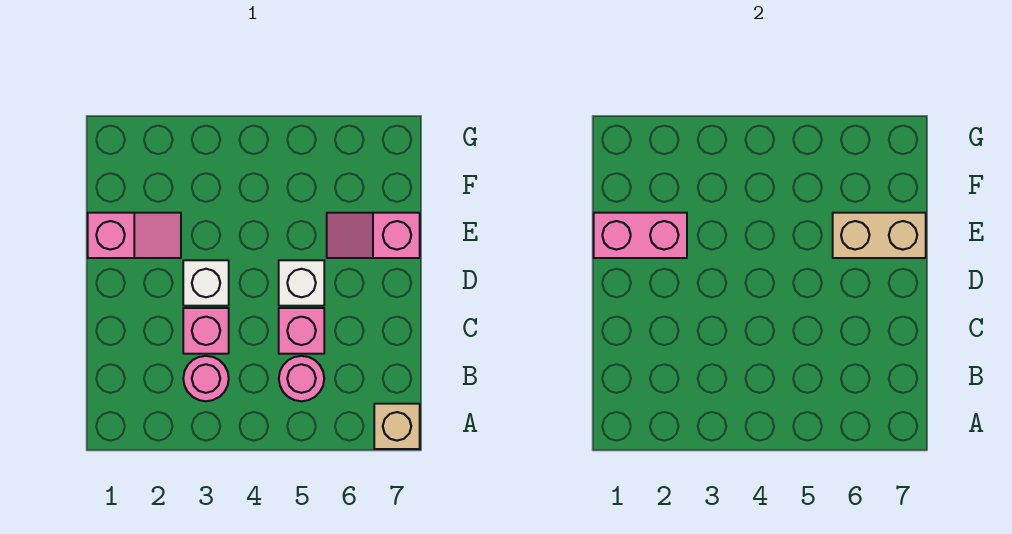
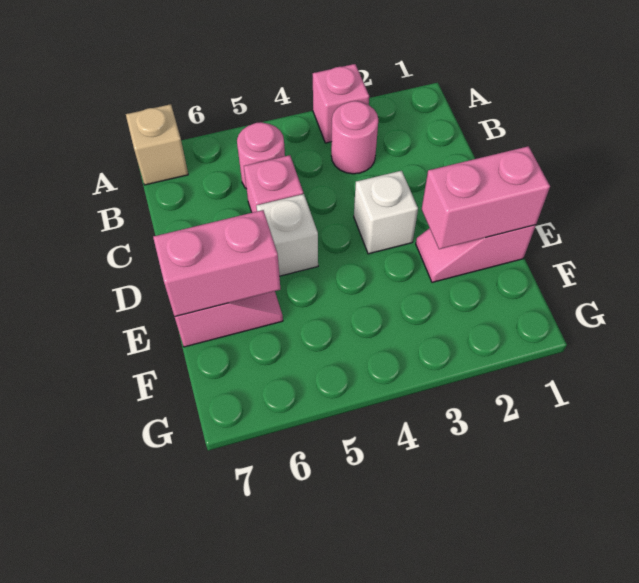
pink brick C3 level 1 -> pink brick A3 level 1
tan brick E6:E7 level 2 -> pink brick E6:E7 level 2

